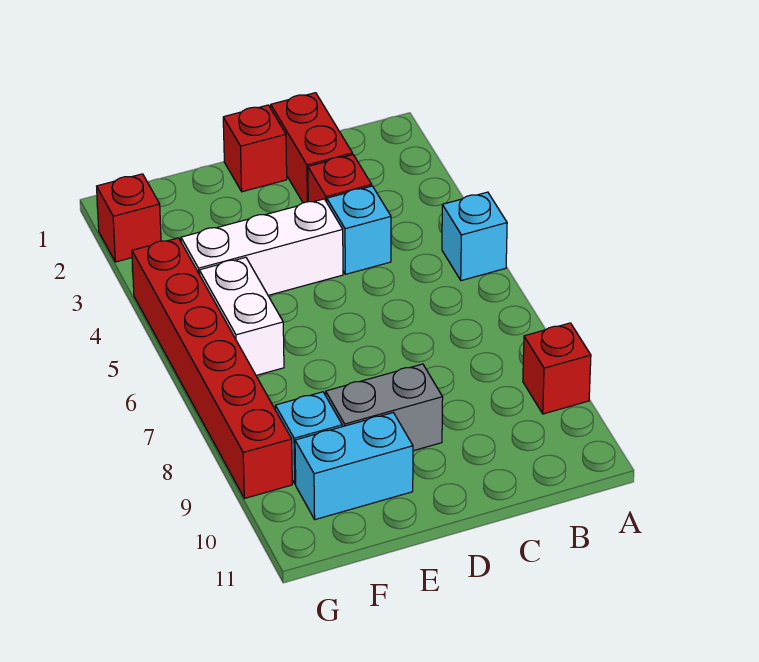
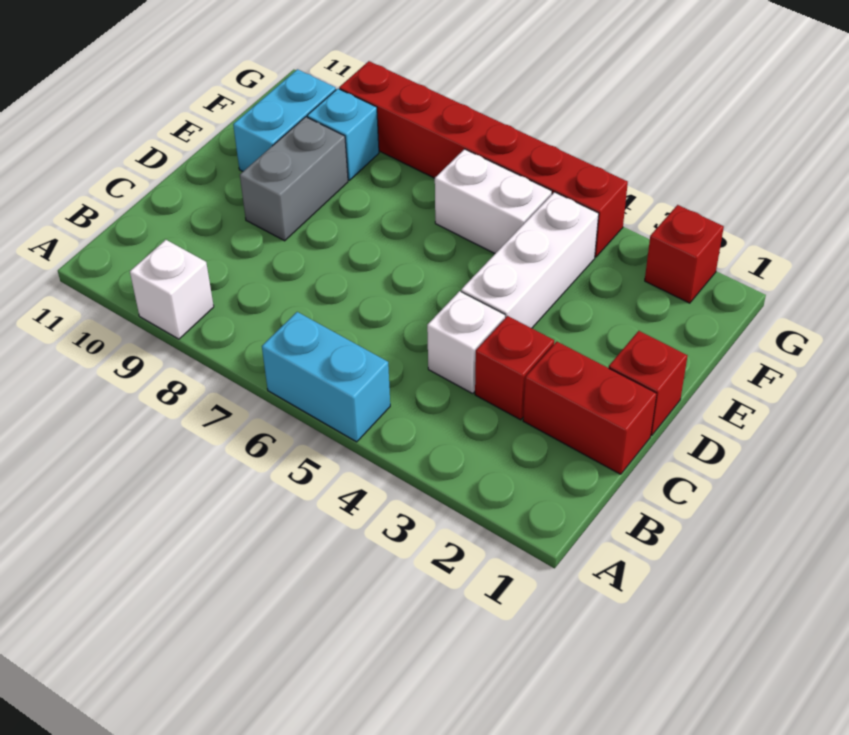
cyan brick A5 level 1 -> cyan brick A5:A6 level 1
red brick A9 level 1 -> white brick A9 level 1
cyan brick C4 level 1 -> white brick C4 level 1

